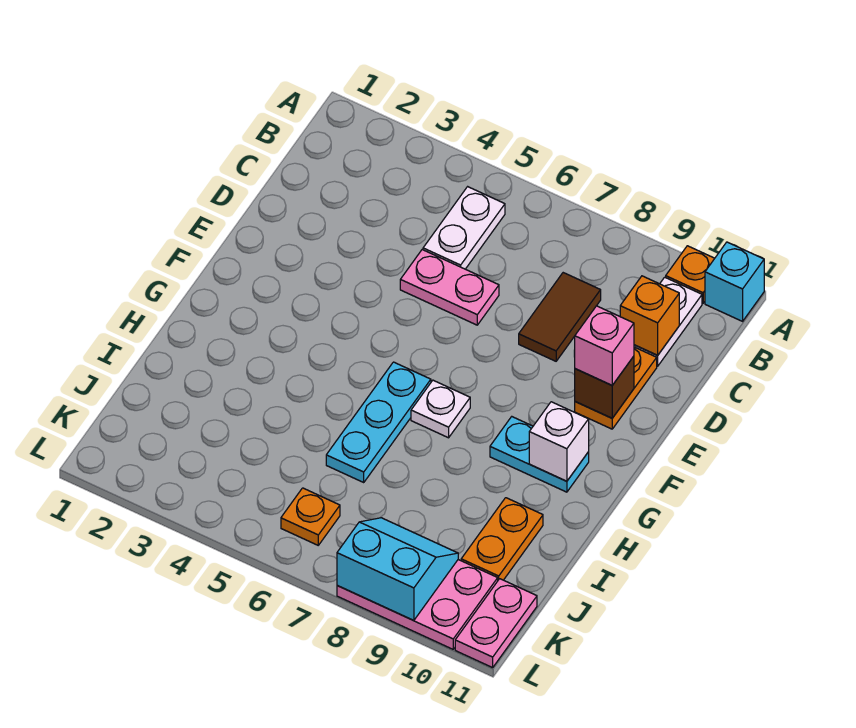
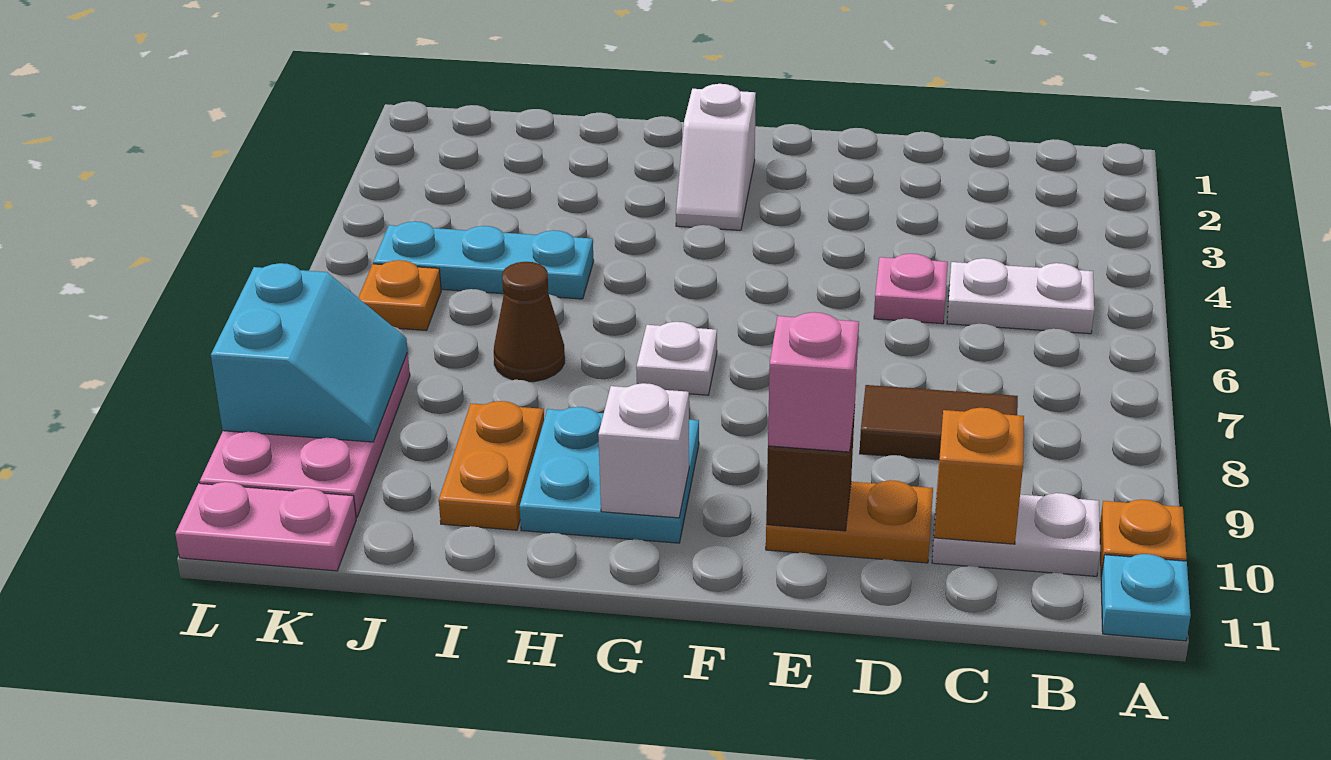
cyan brick A11 level 1 -> cyan plate A11 level 1
pink plate D5:D6 level 1 -> pink plate D5 level 1
none -> white slope G2:G3 level 1 top 2
cyan plate G6:I6 level 1 -> cyan plate I5:K5 level 1
cyan plate G9:G10 level 1 -> cyan plate G9:H10 level 1
none -> brown cone I7 level 1
orange plate I10:J10 level 1 -> orange plate I9:I10 level 1

